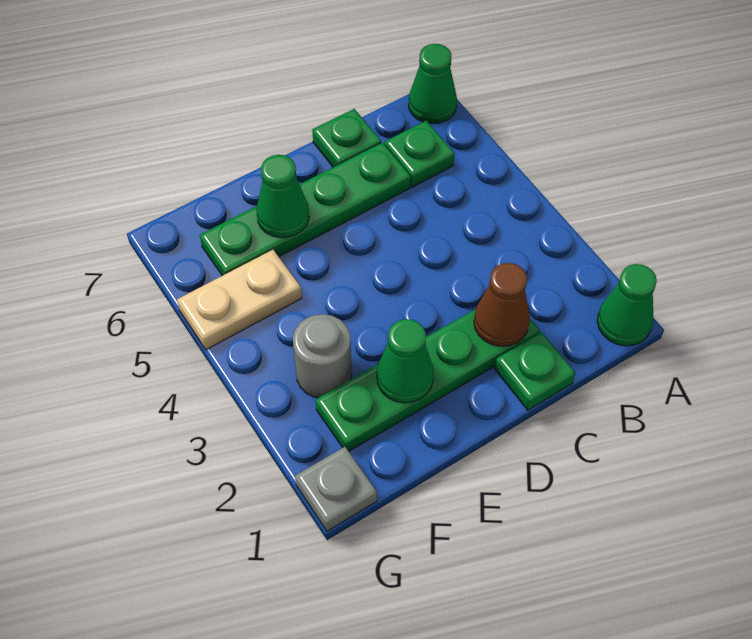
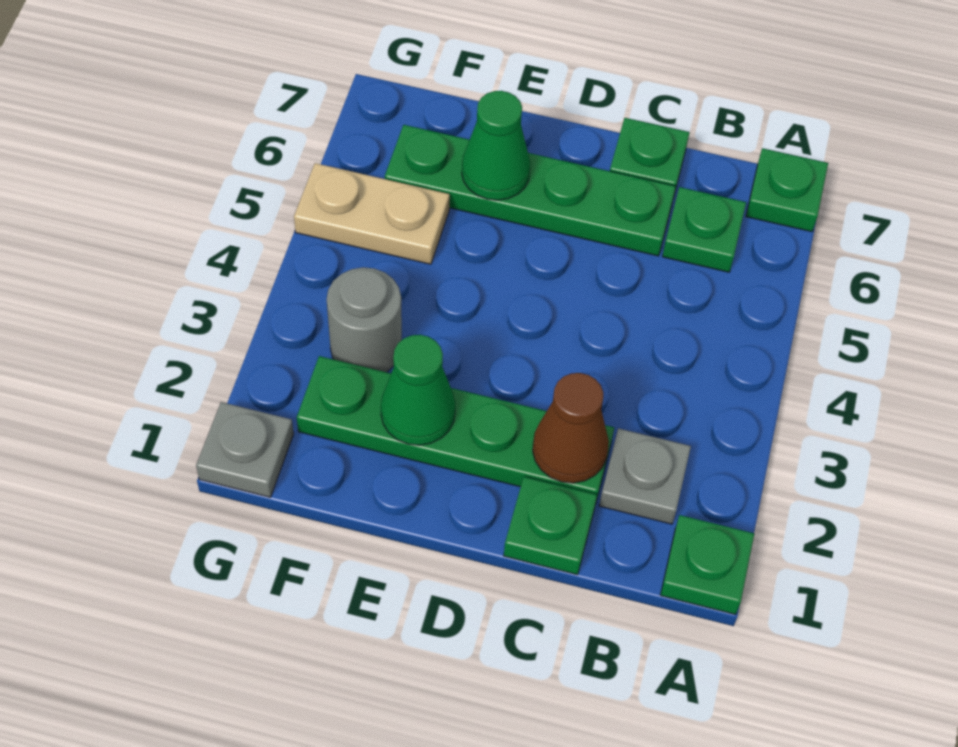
green cone A1 level 1 -> green plate A1 level 1
green cone A7 level 1 -> green plate A7 level 1
none -> grey plate B2 level 1

